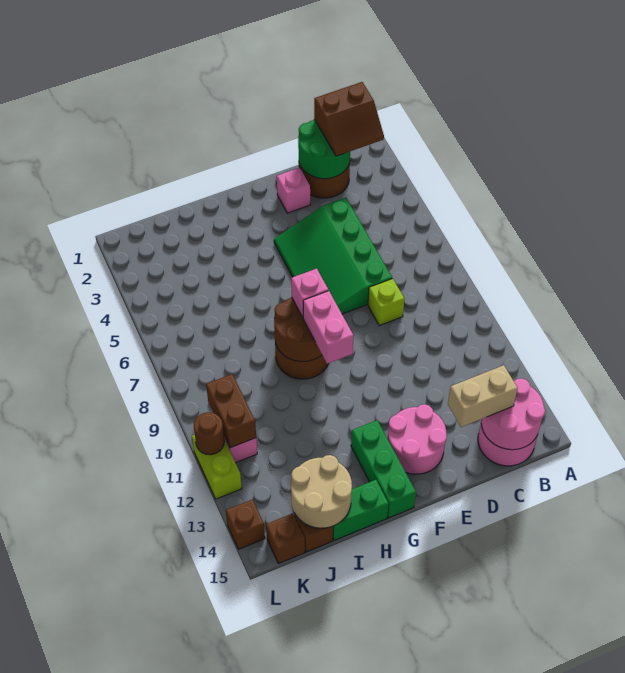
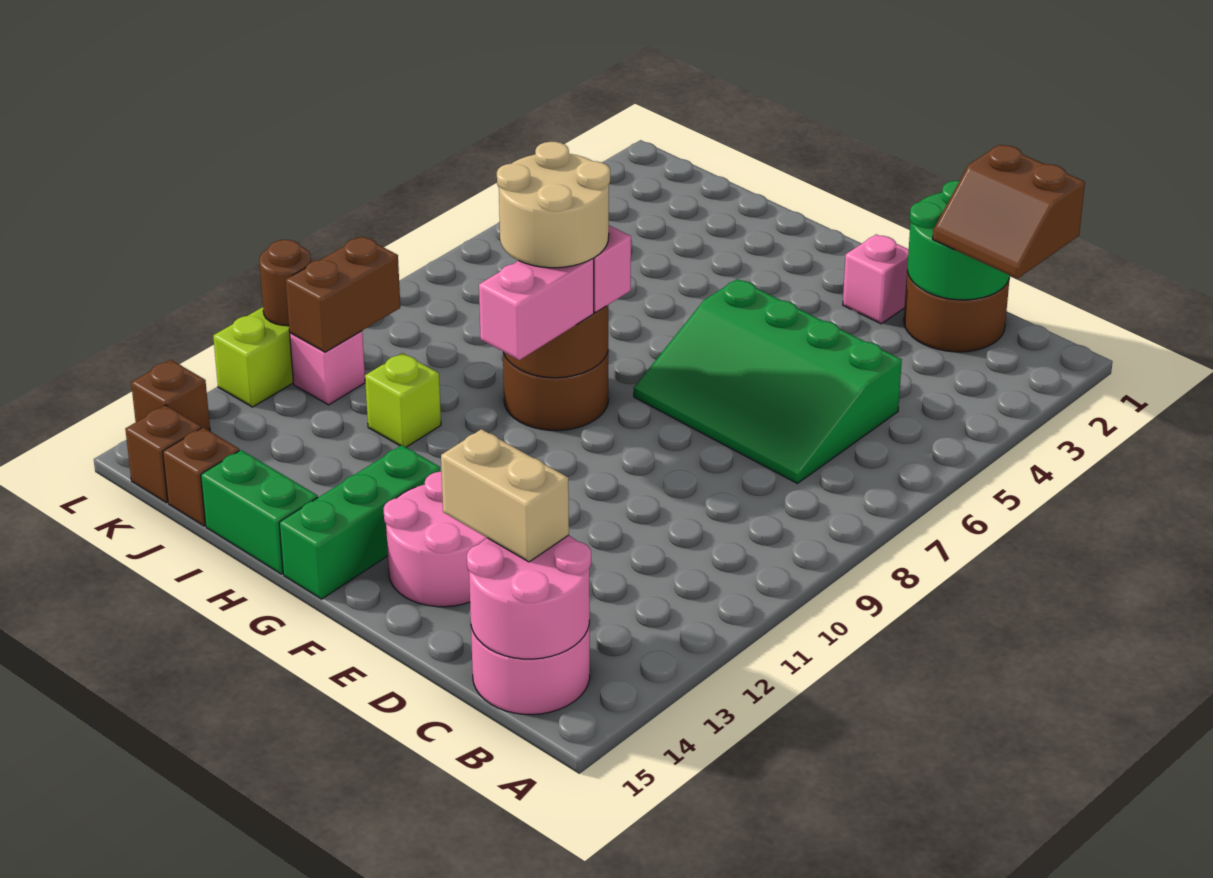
green slope D4:F7 level 1 top D -> green slope C5:F7 level 1 top 5
lime brick D8 level 1 -> lime brick I11 level 1
tan round brick I14:J15 level 2 -> tan round brick G8:H9 level 4

